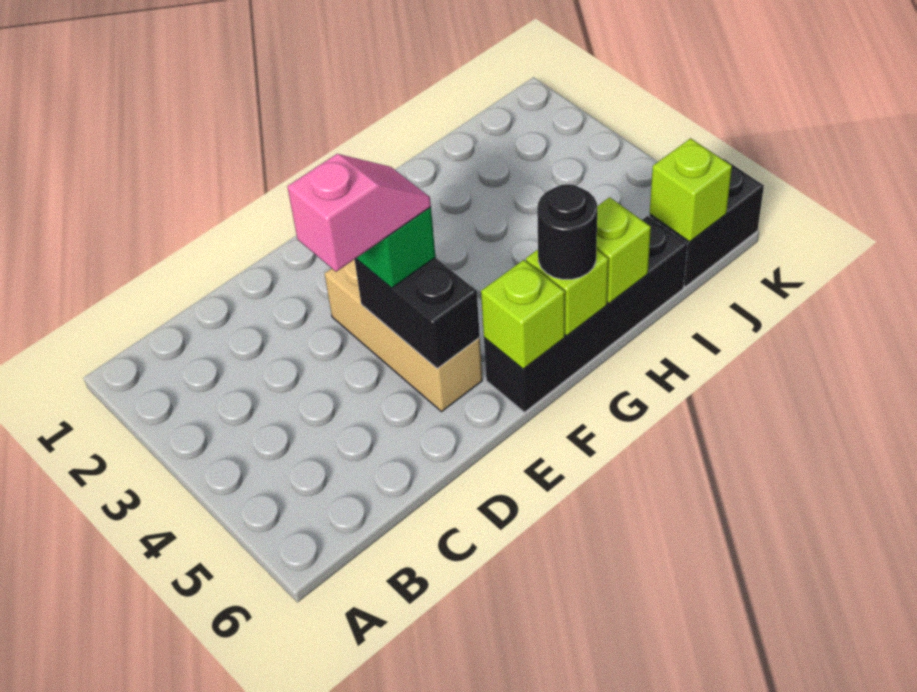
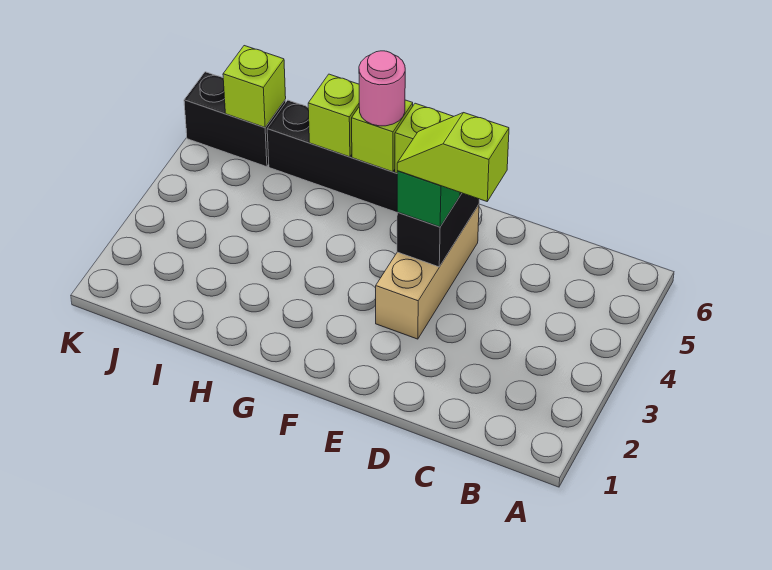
pink slope D4:E4 level 4 top D -> lime slope D4:E4 level 4 top D
black round brick G6 level 3 -> pink round brick G6 level 3

